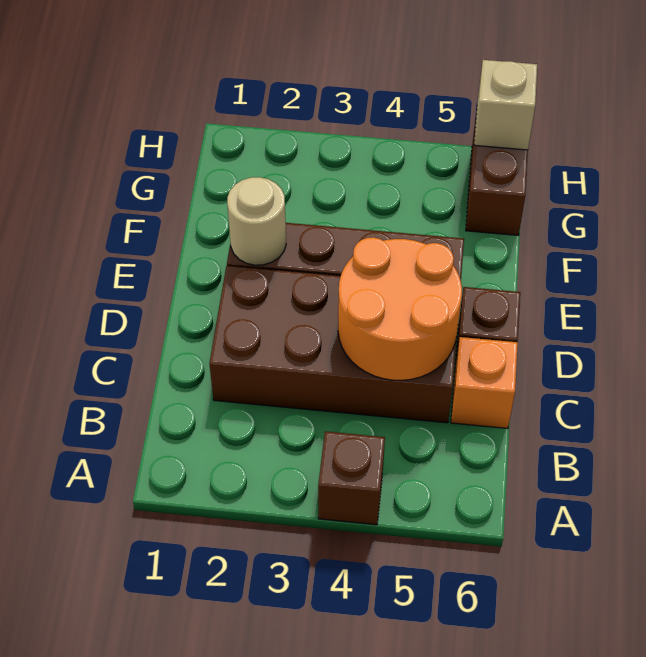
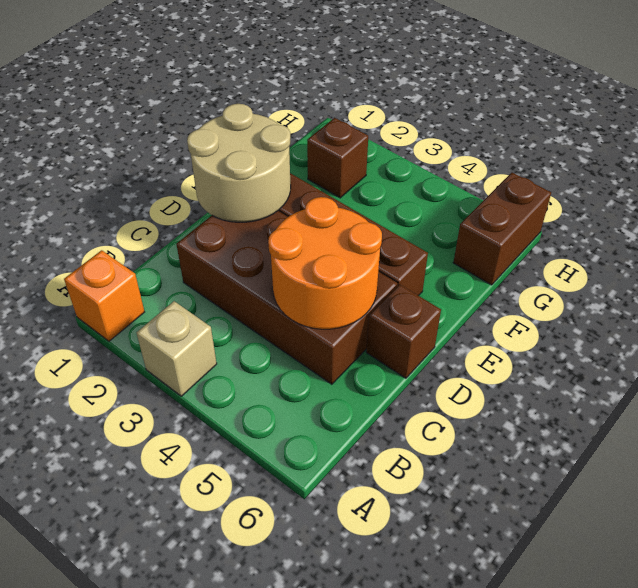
brown brick A4 level 1 -> brown brick G2 level 1
orange brick C6 level 1 -> orange brick A1 level 1
tan round brick E2 level 2 -> tan round brick D1:E2 level 2
tan brick H6 level 2 -> tan brick A3 level 1

